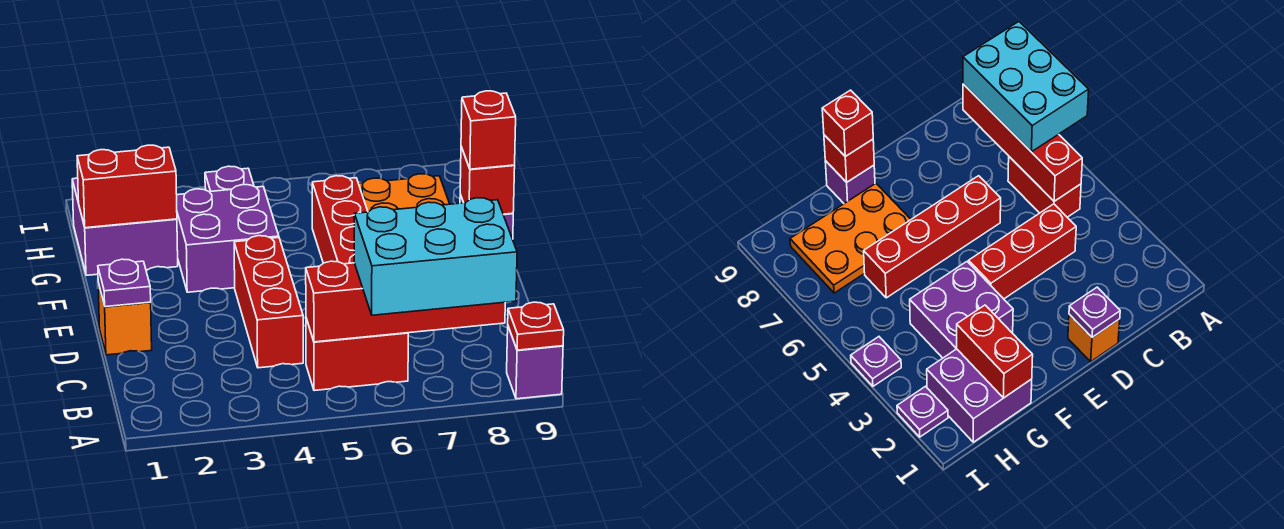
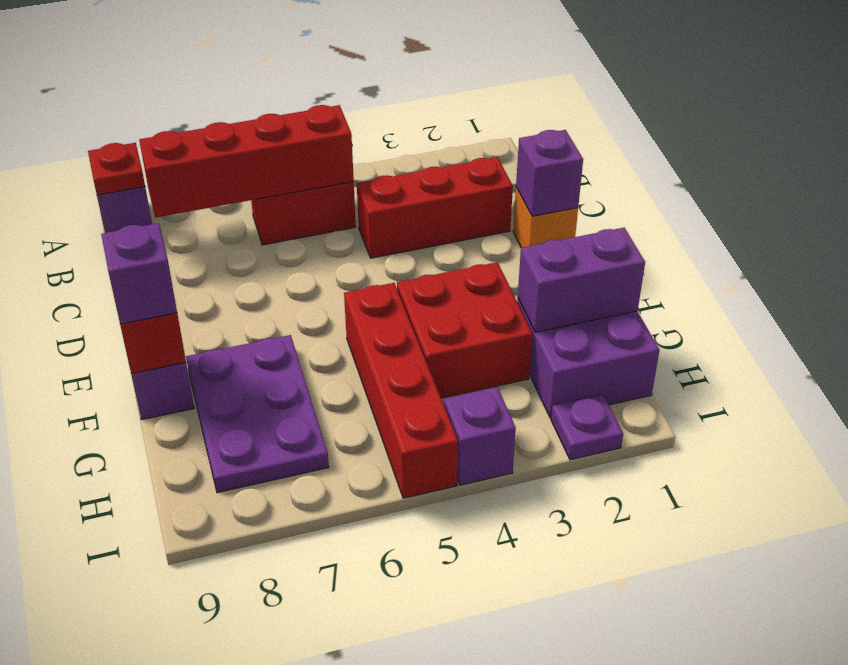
cyan brick A6:B8 level 3 -> none
red brick C4:E4 level 1 -> red brick C2:C4 level 1
purple plate D1 level 2 -> purple brick D1 level 2
red brick D6:G6 level 1 -> red brick F5:I5 level 1
purple brick F3:G4 level 1 -> red brick F3:G4 level 1
orange plate F7:H8 level 1 -> purple plate F7:H8 level 1
red brick F9 level 3 -> purple brick F9 level 3
red brick G1:G2 level 2 -> purple brick G1:G2 level 2
purple plate I4 level 1 -> purple brick I4 level 1

